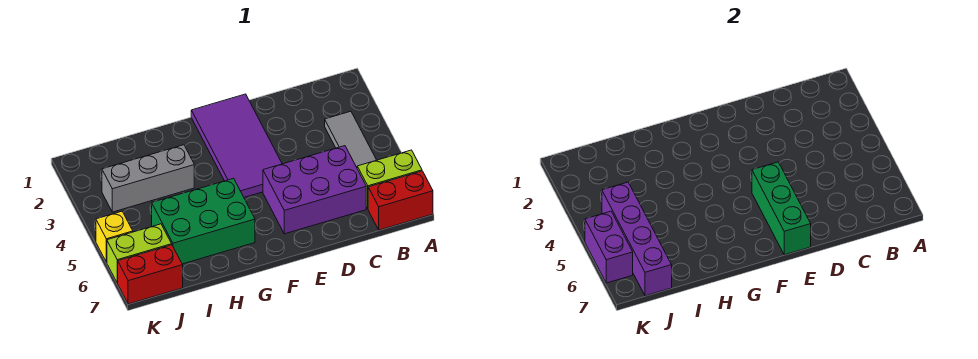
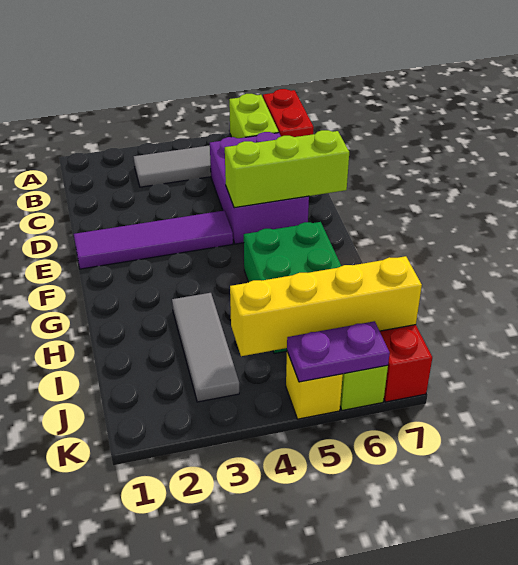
purple tile E1:F4 level 1 -> purple tile E1:E4 level 1
green brick E5:E7 level 2 -> lime brick E5:E7 level 2
grey brick H3:J3 level 1 -> grey tile H3:J3 level 1
purple brick J4:J7 level 2 -> yellow brick J4:J7 level 2
purple brick K5:K6 level 2 -> purple plate K5:K6 level 2

